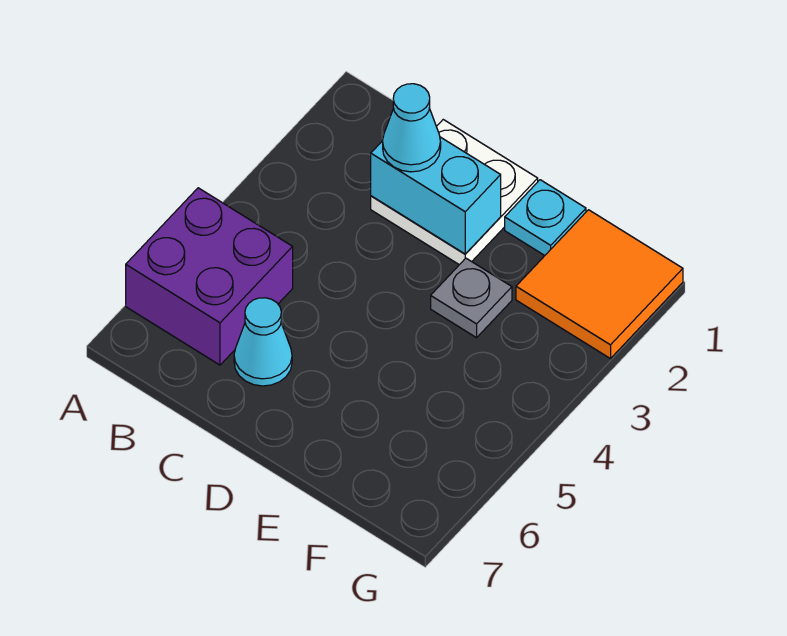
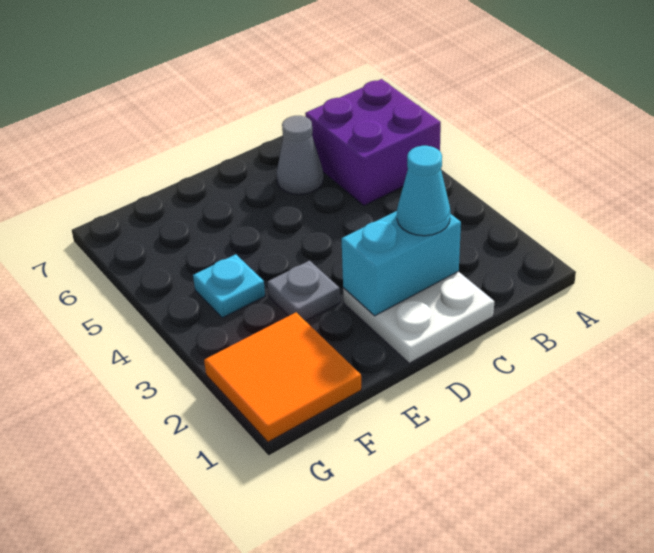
cyan cone C6 level 1 -> grey cone C6 level 1
cyan plate E1 level 1 -> cyan plate F4 level 1

